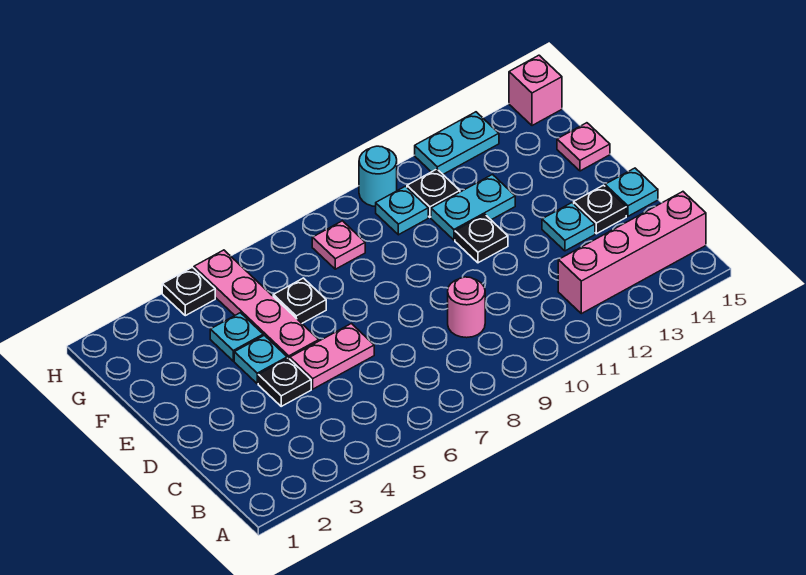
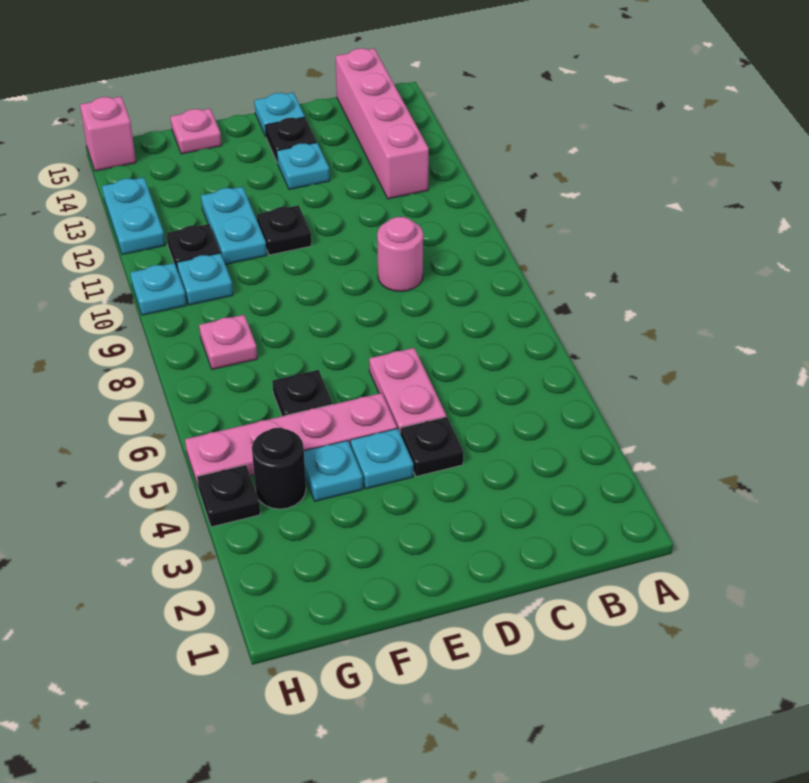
none -> black round brick G4 level 1
cyan round brick H10 level 1 -> cyan plate H10 level 1

